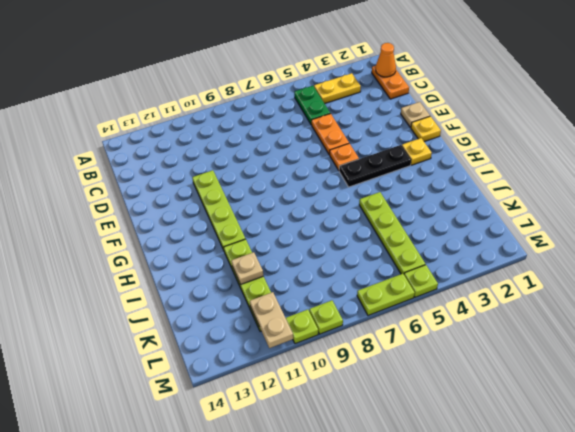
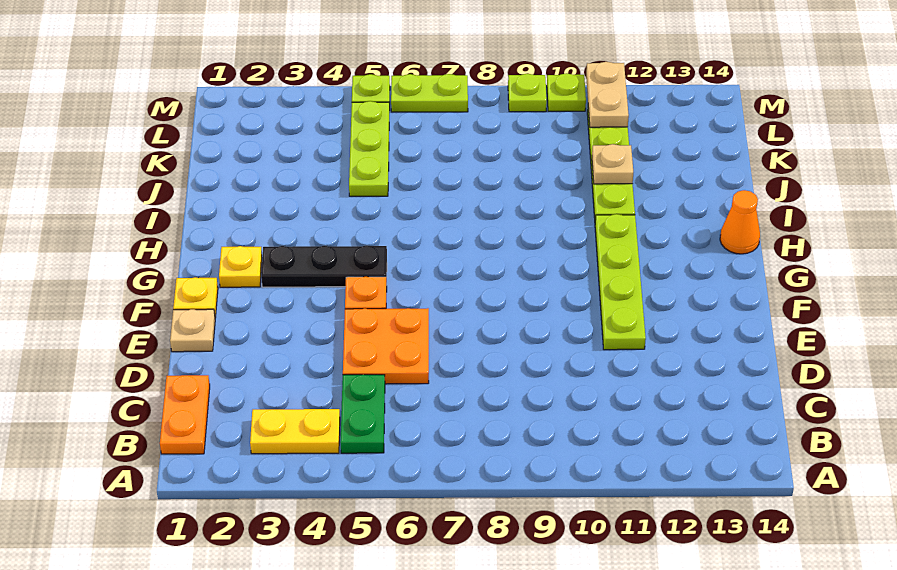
orange cone B1 level 2 -> orange cone H14 level 1
orange plate D5:E5 level 1 -> orange plate D5:E6 level 1
lime plate I5:L5 level 1 -> lime plate J5:L5 level 1

